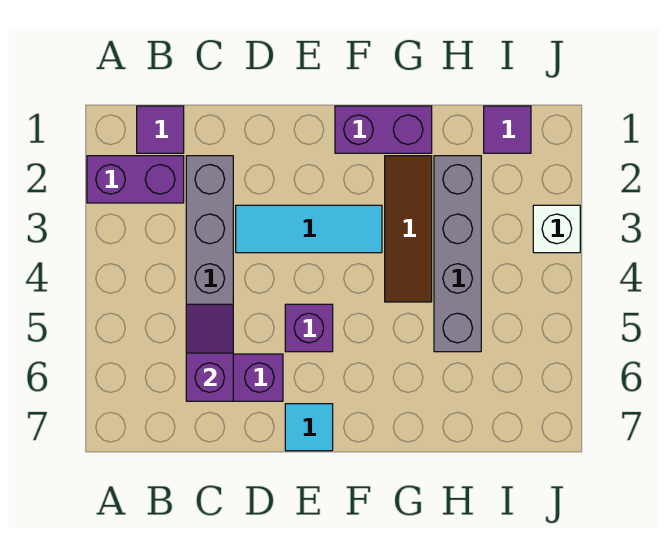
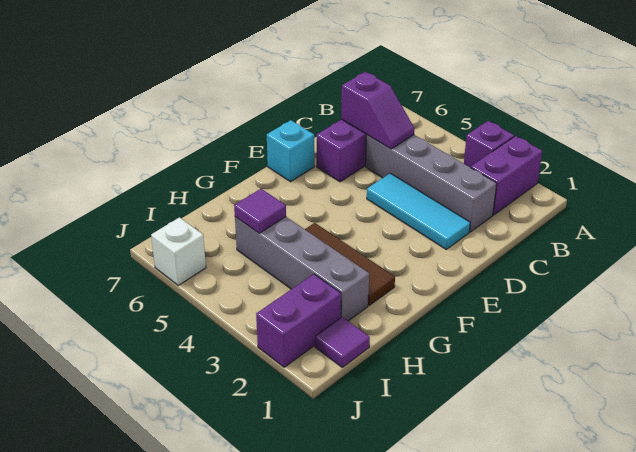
purple tile B1 level 1 -> purple tile H5 level 2
cyan tile D3:F3 level 1 -> cyan tile D2:D4 level 1
purple brick E5 level 1 -> purple brick A3 level 1
cyan tile E7 level 1 -> cyan brick E7 level 1
purple brick F1:G1 level 1 -> purple brick I2:J2 level 1
white brick J3 level 1 -> white brick J6 level 1

